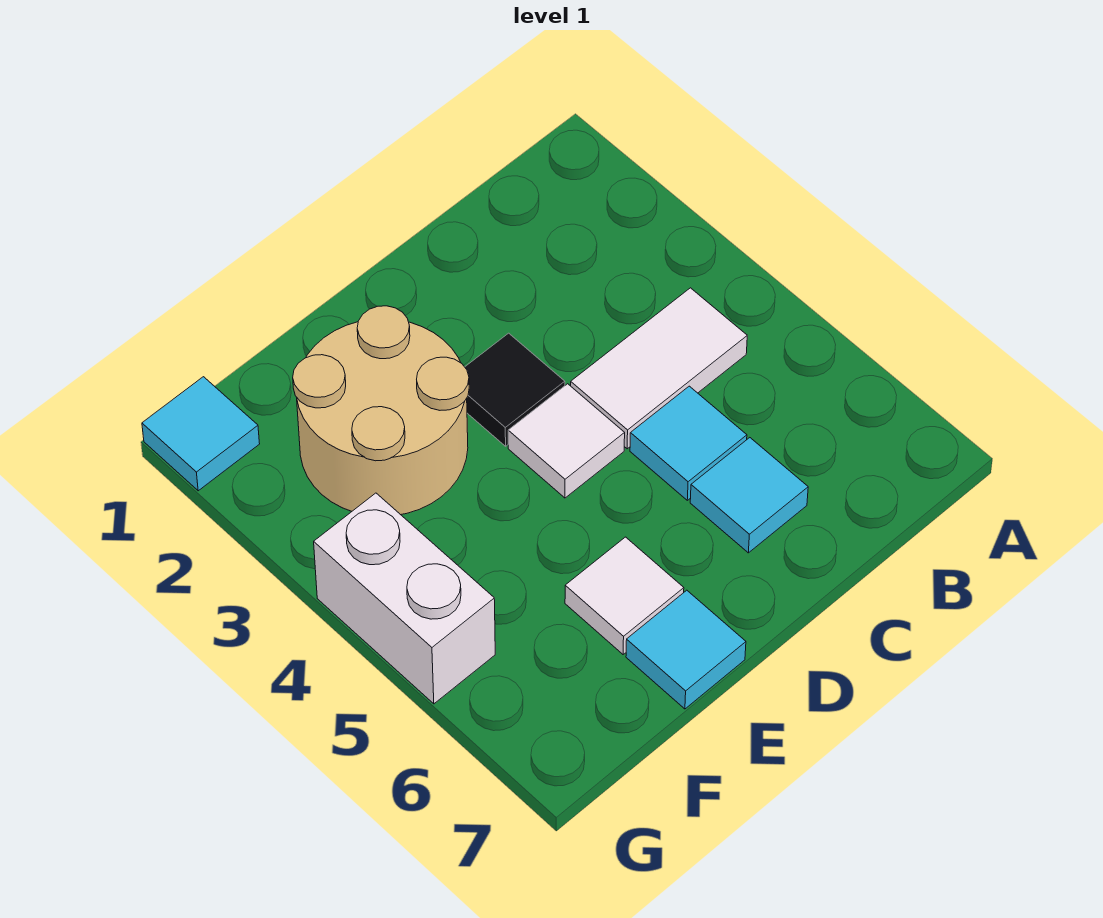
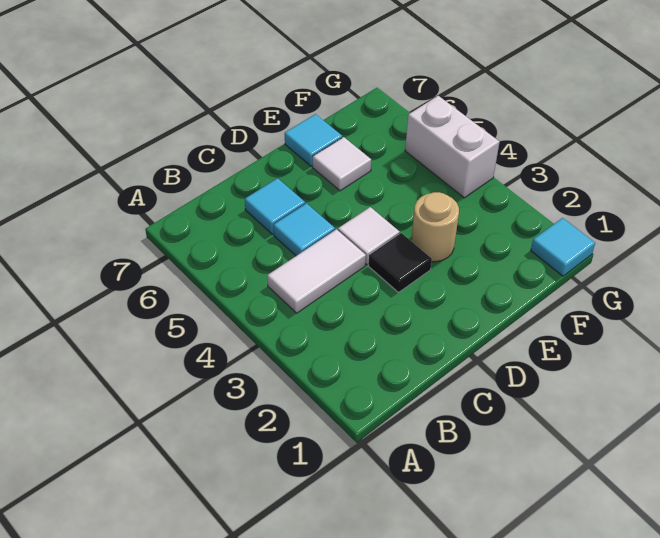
tan round brick E2:F3 level 1 -> tan round brick E3 level 1

